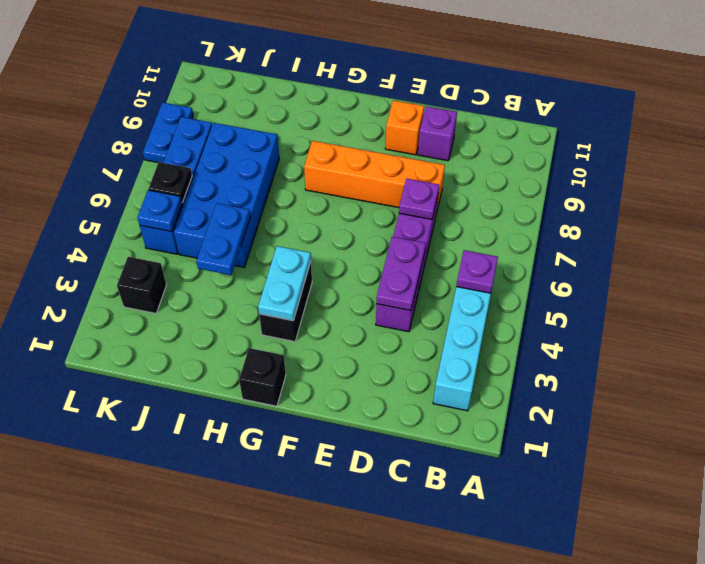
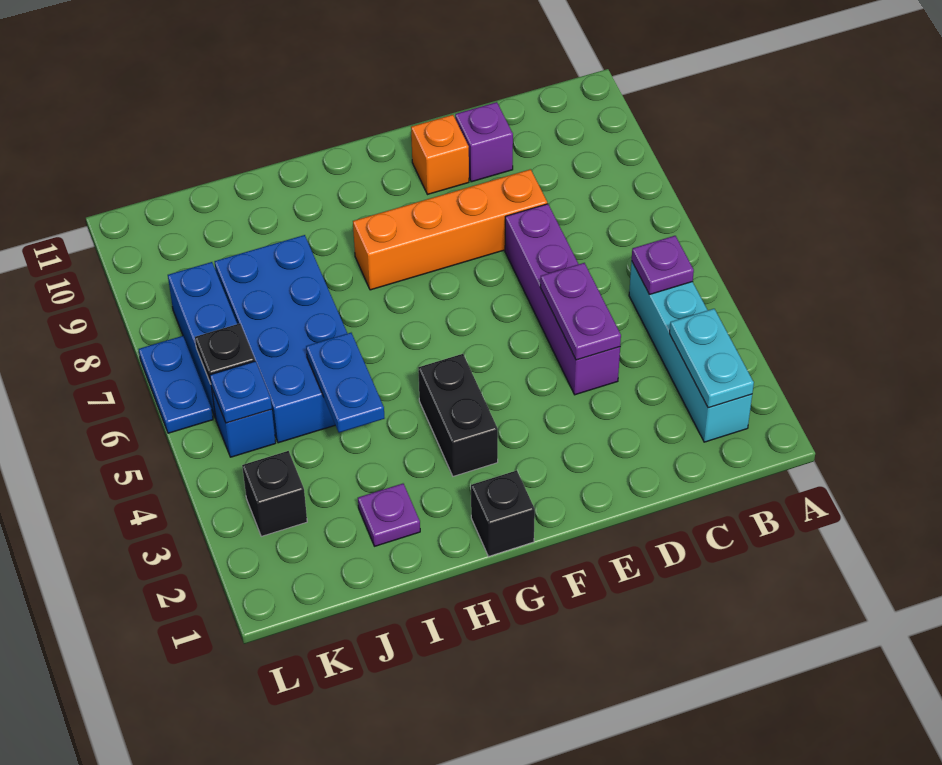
purple plate D7 level 2 -> purple plate I2 level 1
cyan plate G3:G4 level 2 -> cyan plate B2:B3 level 2
blue plate L8:L9 level 1 -> blue plate L6:L7 level 1

